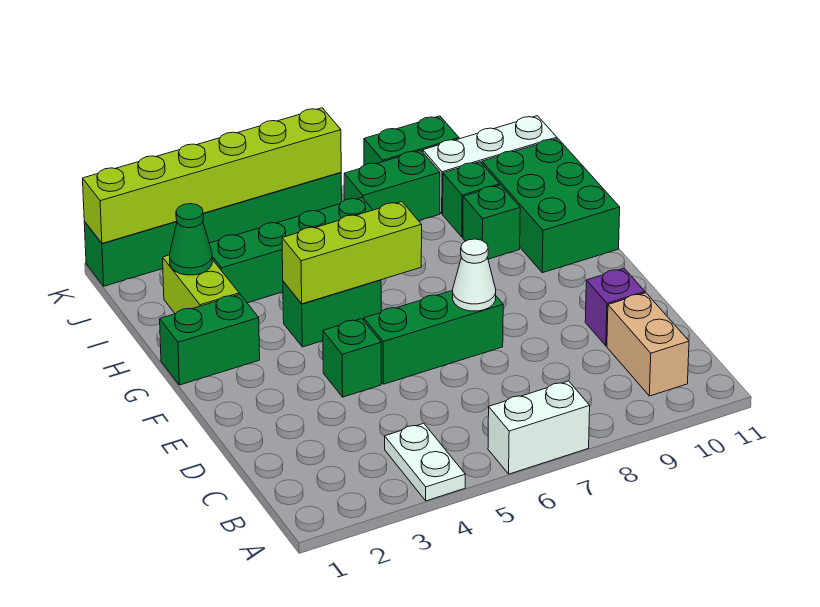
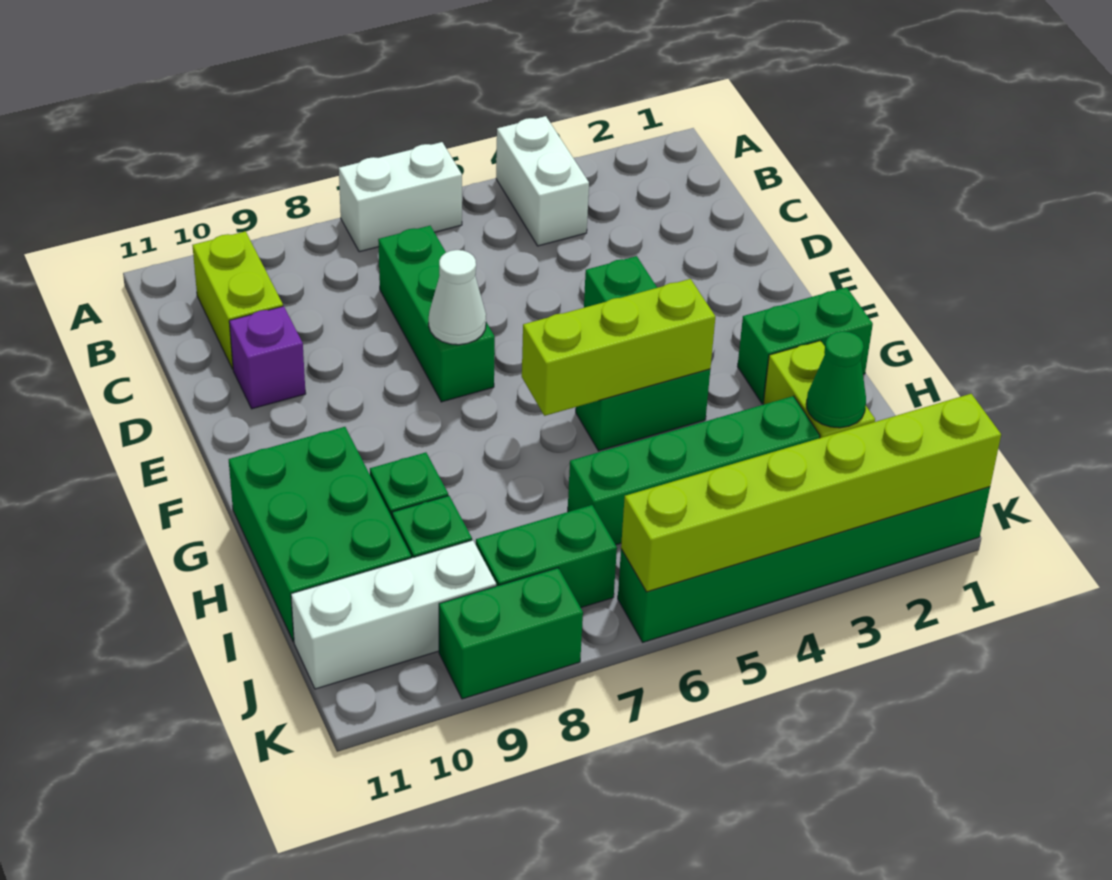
white plate A4:B4 level 1 -> white brick A4:B4 level 1
tan brick B10:C10 level 1 -> lime brick B10:C10 level 1
green brick E5:E7 level 1 -> green brick C7:E7 level 1

